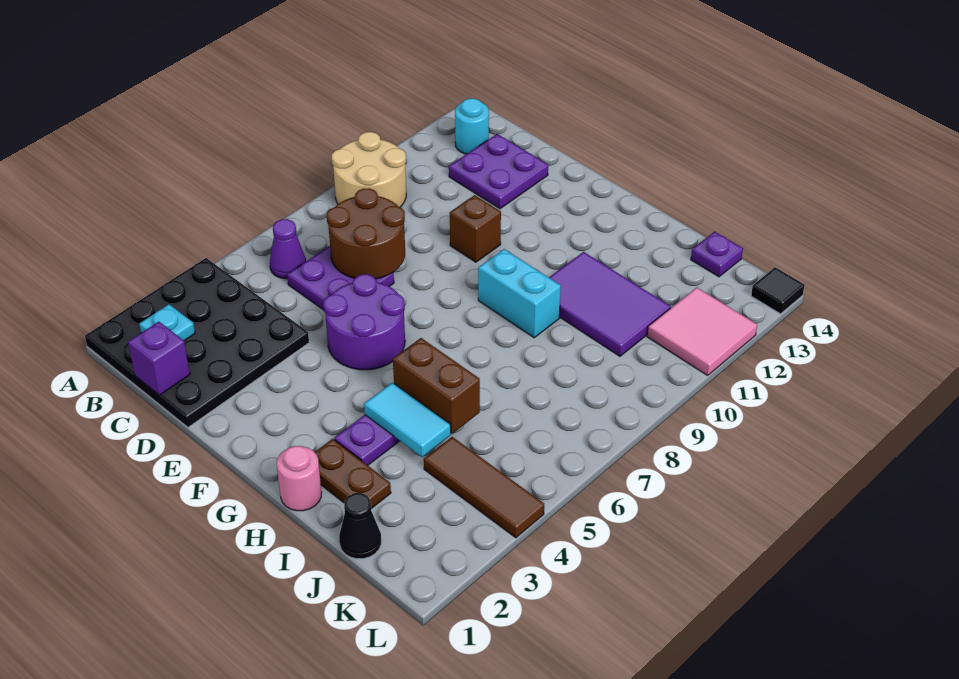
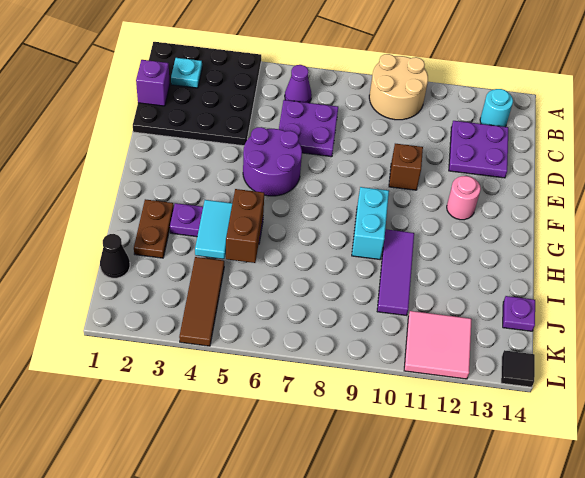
brown round brick C7:D8 level 2 -> none
pink round brick H1 level 1 -> pink round brick F12 level 1
purple tile H10:J11 level 1 -> purple tile H10:J10 level 1

